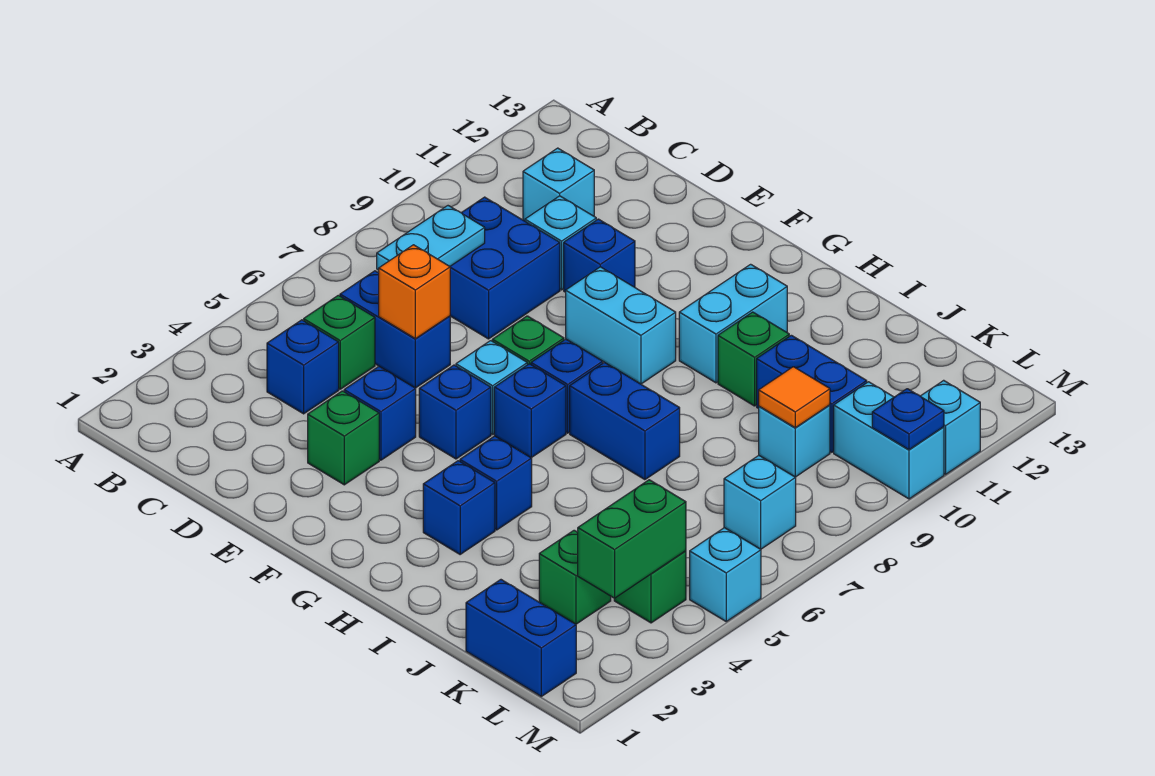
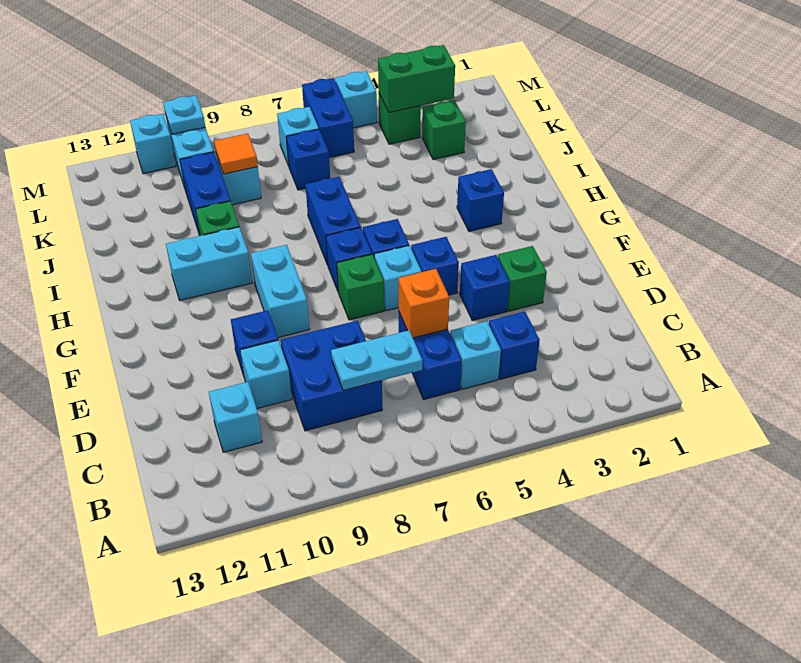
green brick C5 level 1 -> cyan brick C5 level 1
blue brick H4 level 1 -> blue brick K7 level 1
blue brick K1:L1 level 1 -> blue brick L6:M6 level 1
blue plate M10 level 2 -> cyan plate M10 level 2

